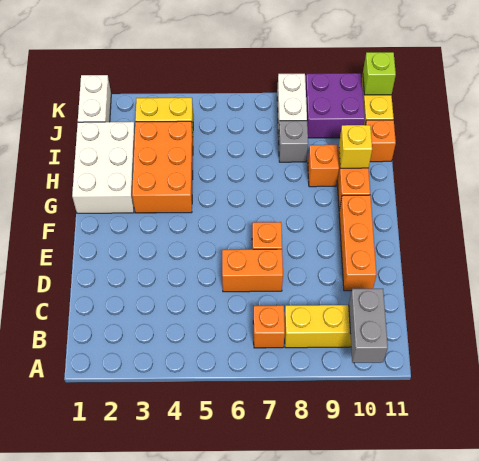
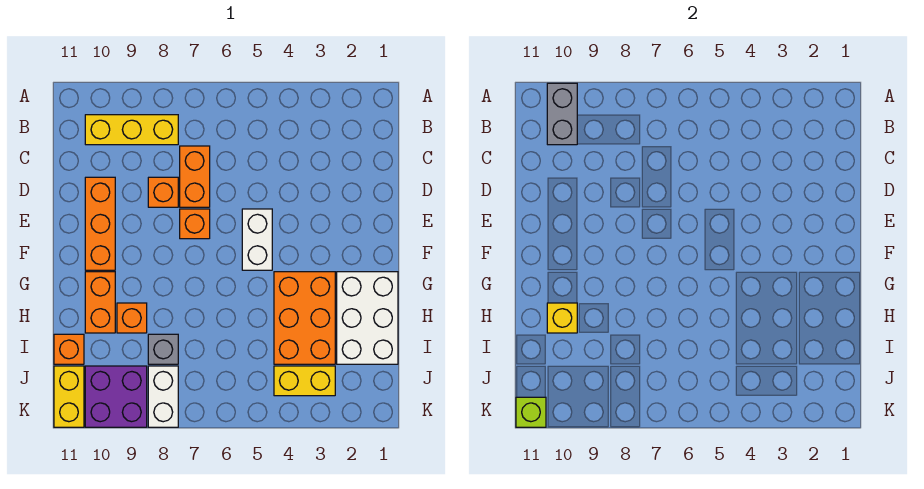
orange brick B7 level 1 -> orange brick D8 level 1
orange brick D6:D7 level 1 -> orange brick C7:D7 level 1
white brick J1:K1 level 1 -> white brick E5:F5 level 1

